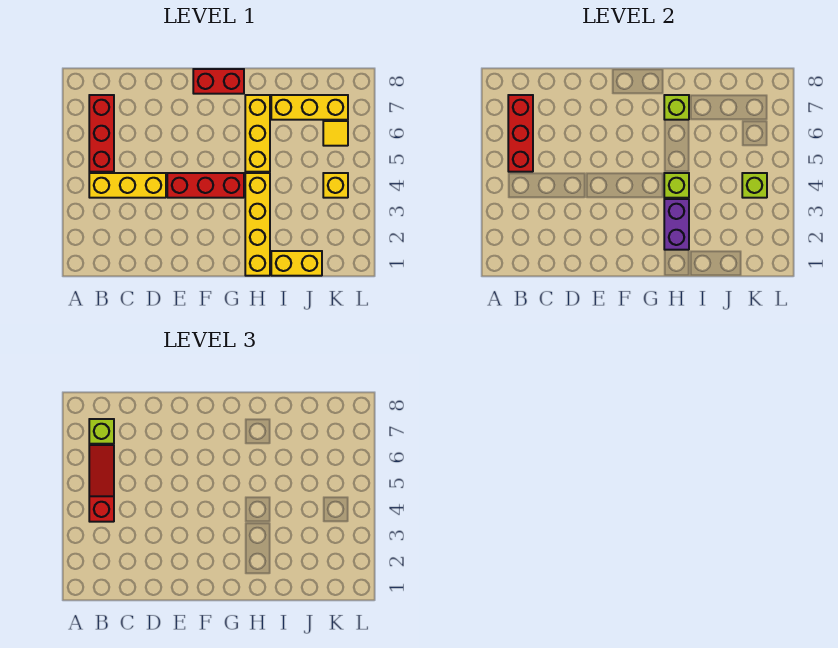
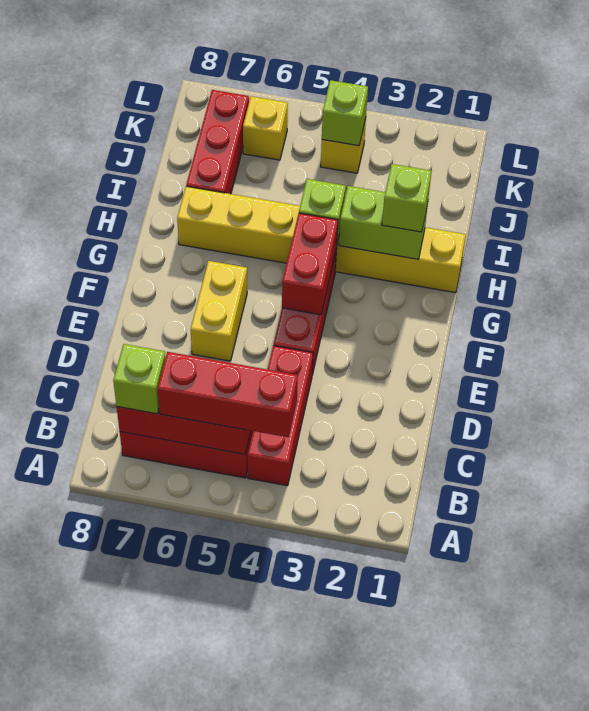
yellow brick B4:D4 level 1 -> red brick B4:D4 level 1
red slope B4:B6 level 3 top 4 -> red brick B4:B6 level 3
red brick F8:G8 level 1 -> red brick F4:G4 level 2
purple brick H2:H3 level 2 -> lime brick H2:H3 level 2
lime brick H7 level 2 -> lime brick H2 level 3
yellow brick I1:J1 level 1 -> yellow brick E6:F6 level 1
yellow brick I7:K7 level 1 -> red brick I7:K7 level 1
yellow tile K6 level 1 -> yellow brick K6 level 1

